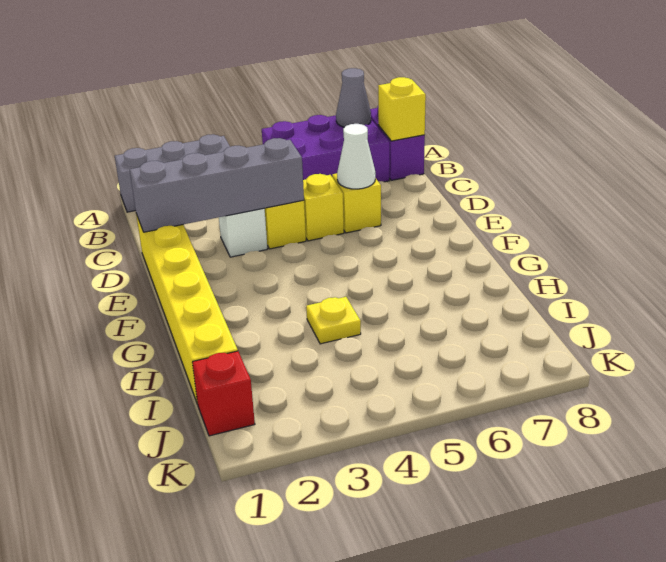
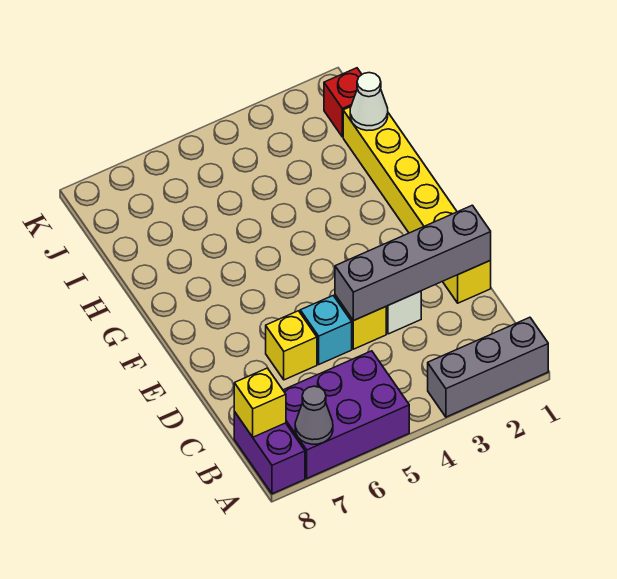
yellow brick D5 level 1 -> cyan brick D5 level 1
white cone D6 level 2 -> white cone I1 level 2
yellow plate H4 level 1 -> none

